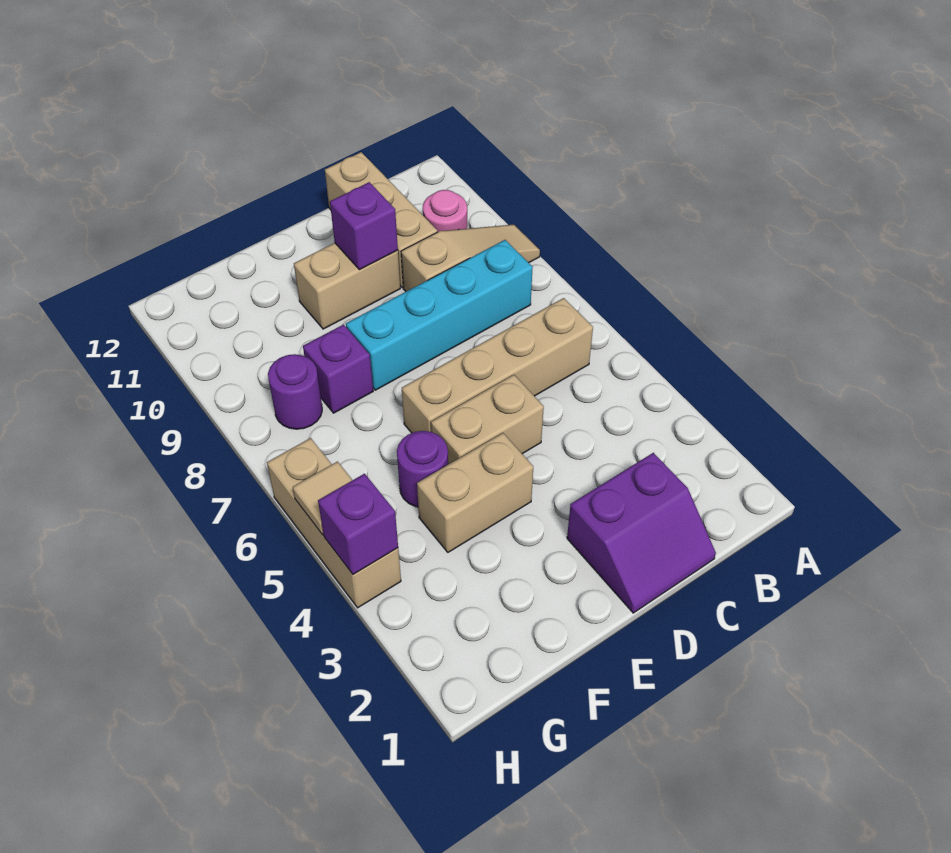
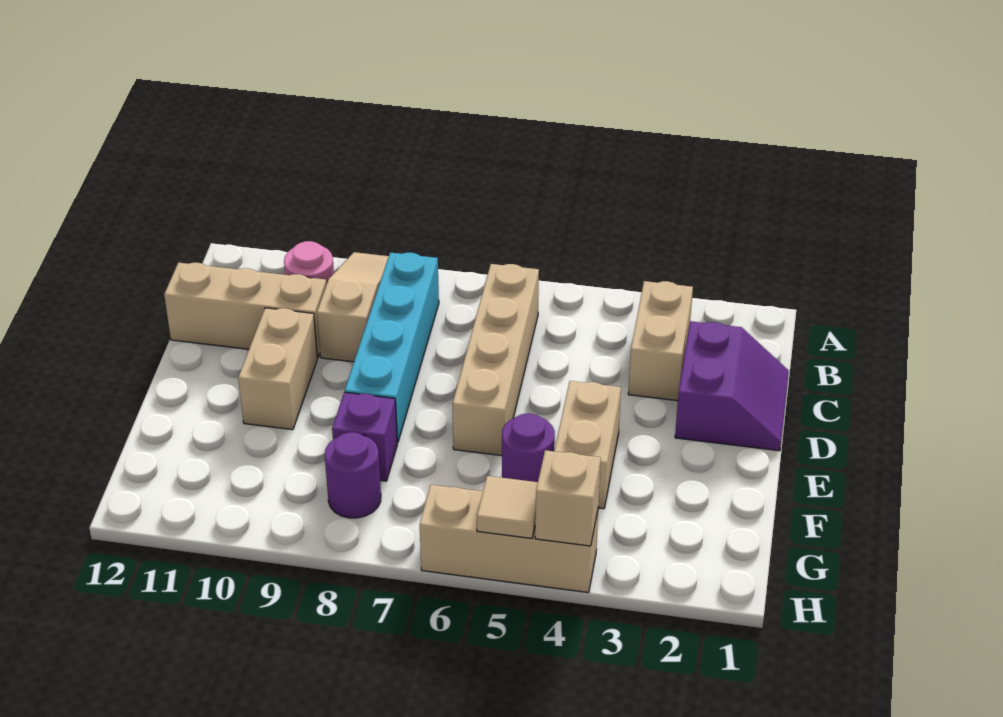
tan brick D5:E5 level 1 -> tan brick B3:C3 level 1
purple brick D10 level 2 -> none
purple brick H4 level 2 -> tan brick H4 level 2

